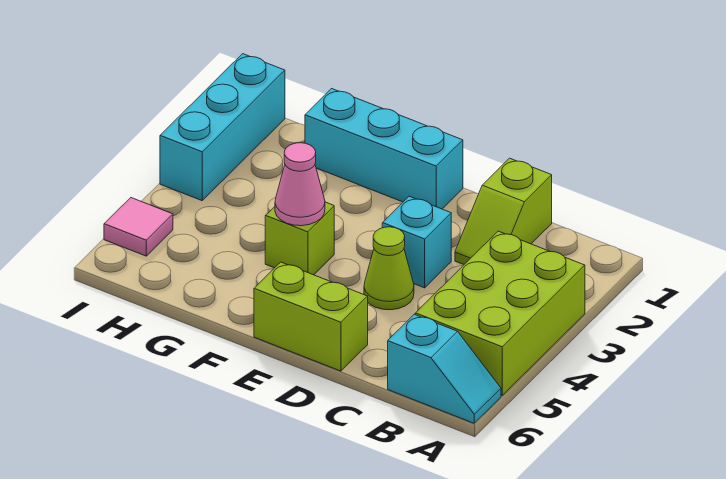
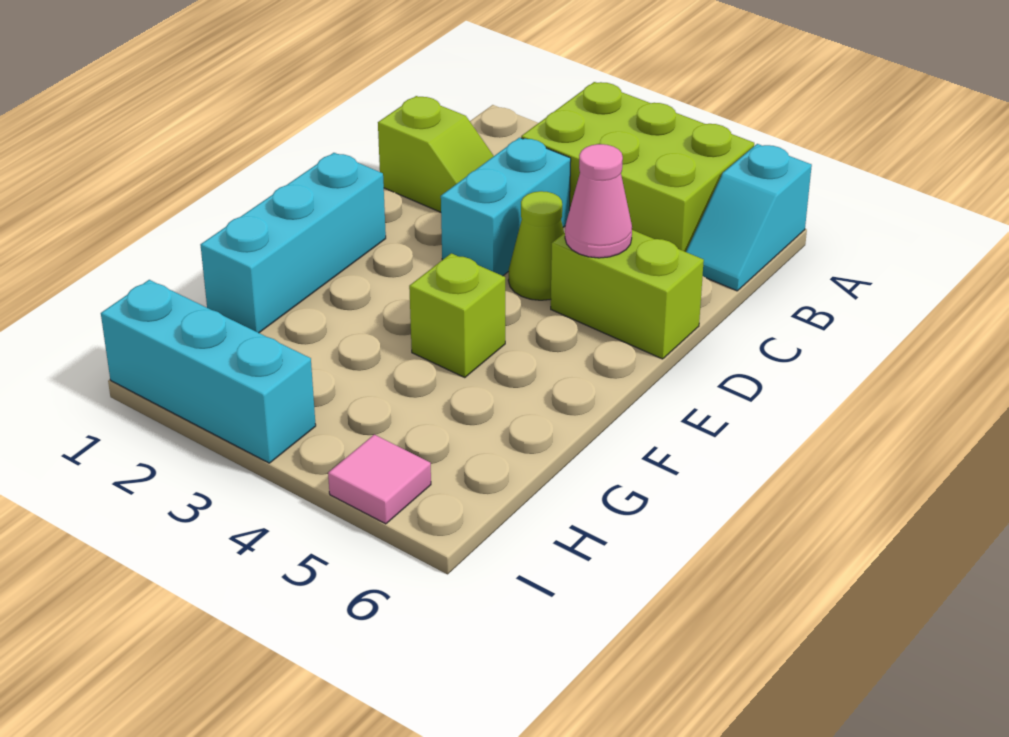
cyan slope A6:B6 level 1 top B -> cyan slope A6:B6 level 1 top A
cyan brick D3 level 1 -> cyan brick C3:D3 level 1
lime brick D6:E6 level 1 -> lime brick D5:D6 level 1
pink cone F4 level 2 -> pink cone D5 level 2

